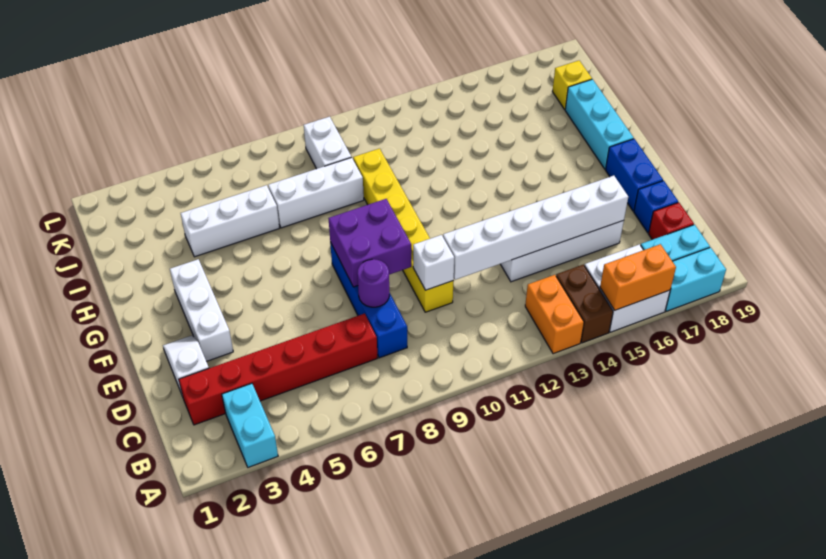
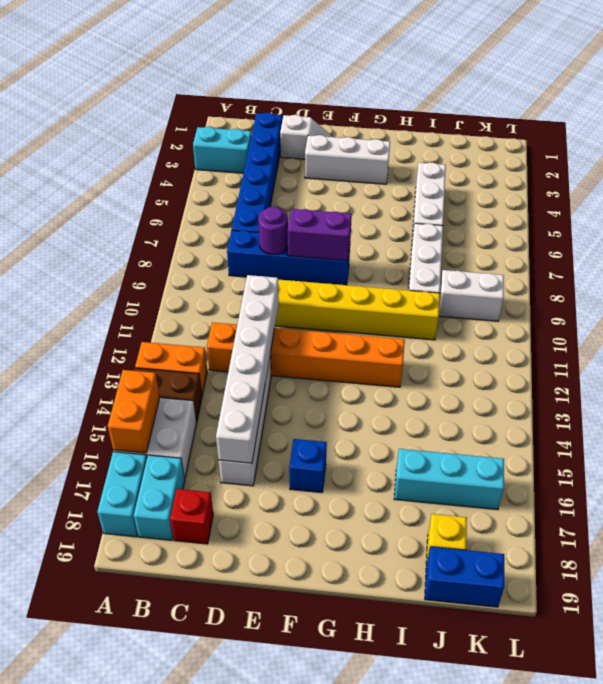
red brick C2:C7 level 1 -> blue brick C2:C7 level 1
none -> orange brick C12:H12 level 1
white brick D10 level 2 -> none
blue brick D18 level 1 -> blue brick F16 level 1
purple brick E8:F9 level 2 -> purple brick E8:F8 level 2
blue brick E18:F18 level 1 -> blue brick J19:K19 level 1
cyan brick G18:I18 level 1 -> cyan brick I16:K16 level 1

